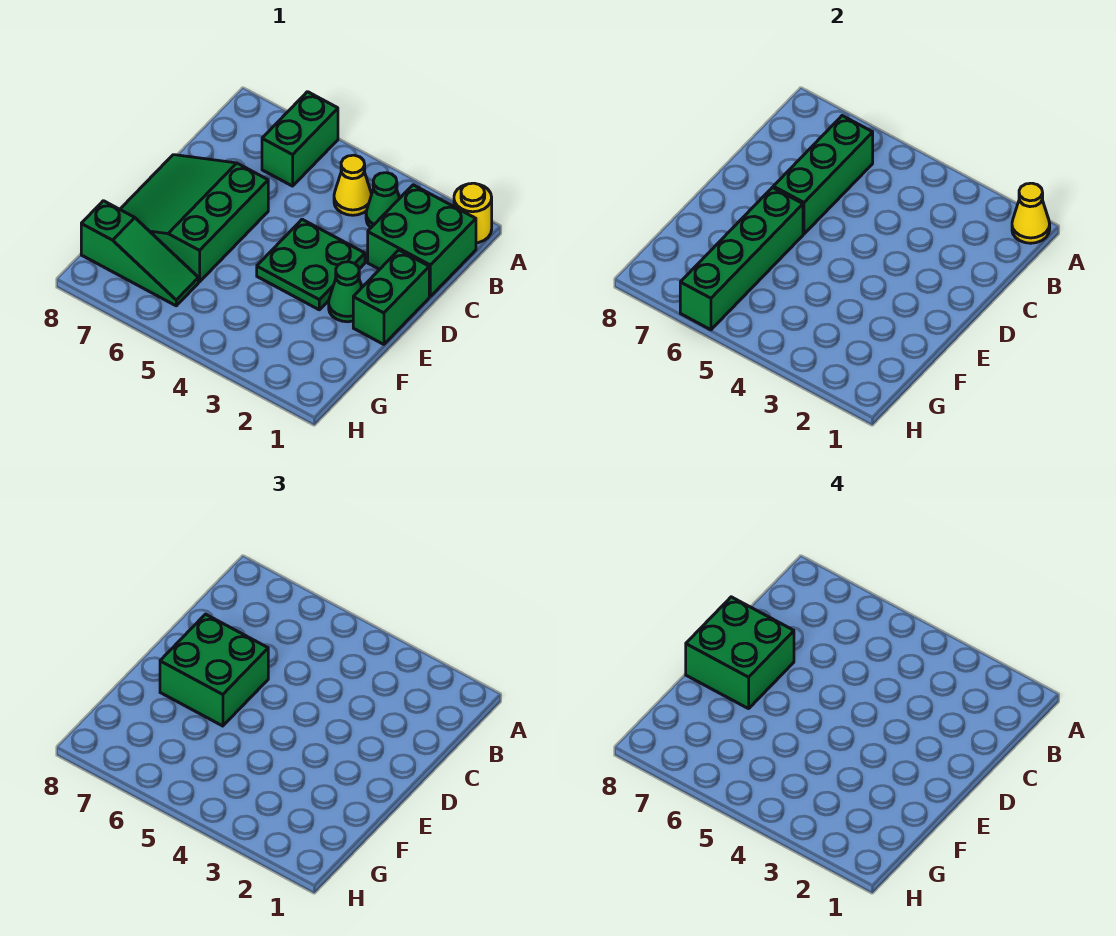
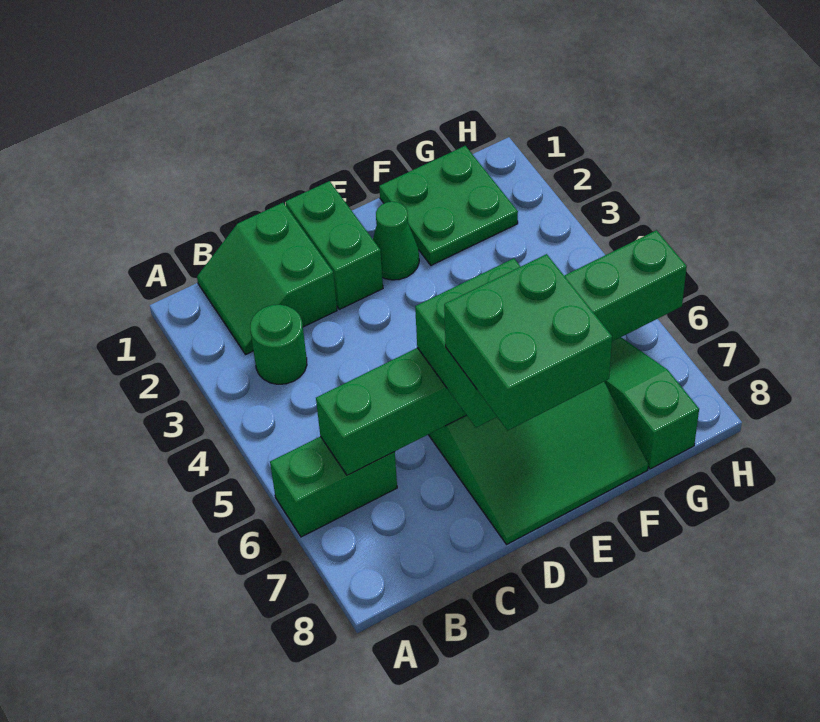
yellow round brick A1 level 1 -> none
yellow cone A1 level 2 -> none
green brick B1:C2 level 1 -> green slope B1:C2 level 1 top C
green cone B3 level 1 -> green round brick B3 level 1
yellow cone B4 level 1 -> none
green brick D1:E1 level 1 -> green brick D1:D2 level 1
green plate D3:E4 level 1 -> green plate F1:G2 level 1

